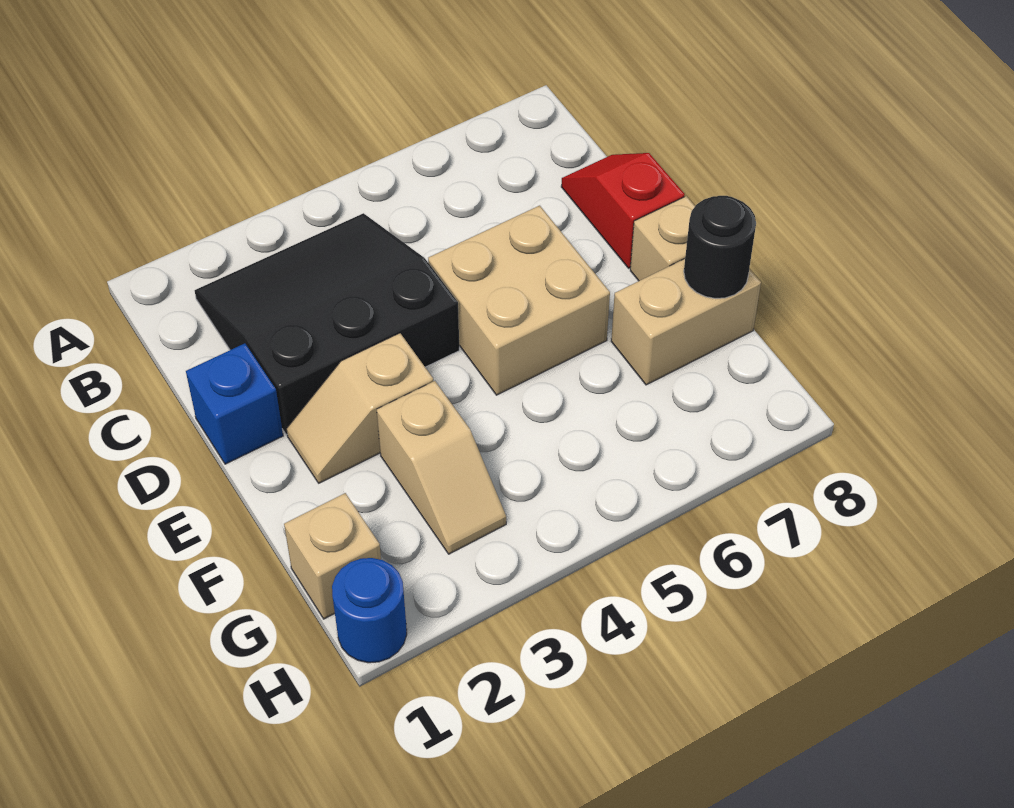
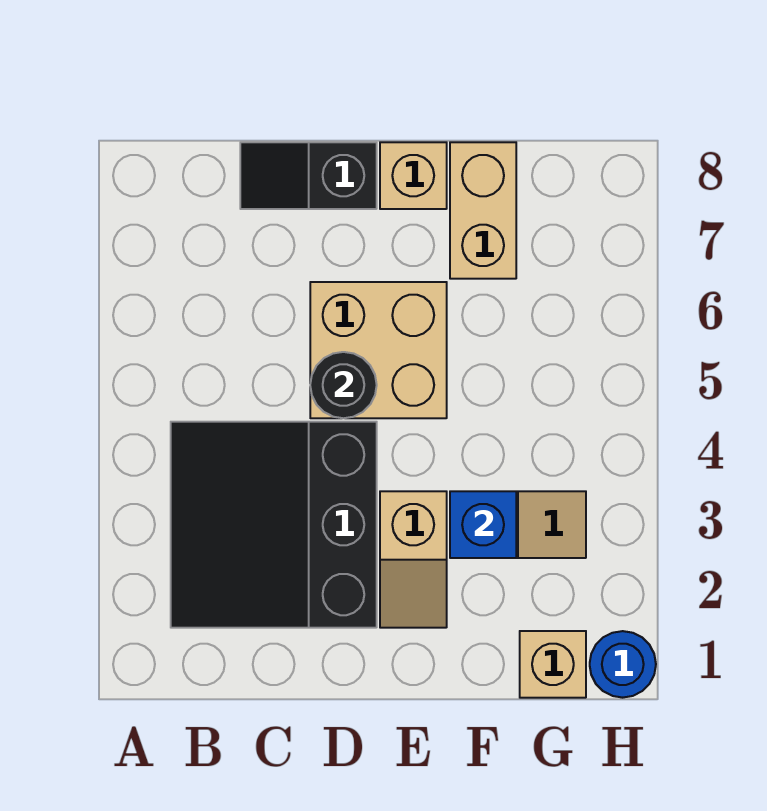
red slope C8:D8 level 1 top D -> black slope C8:D8 level 1 top D
blue brick D1 level 1 -> blue brick F3 level 2
black round brick F8 level 2 -> black round brick D5 level 2

